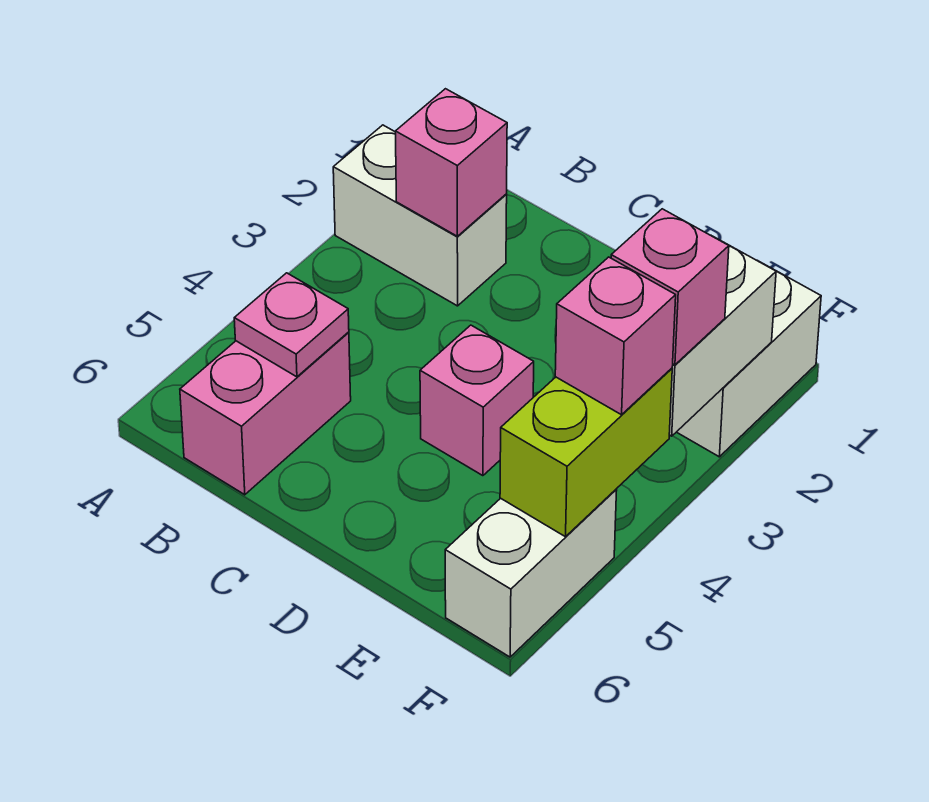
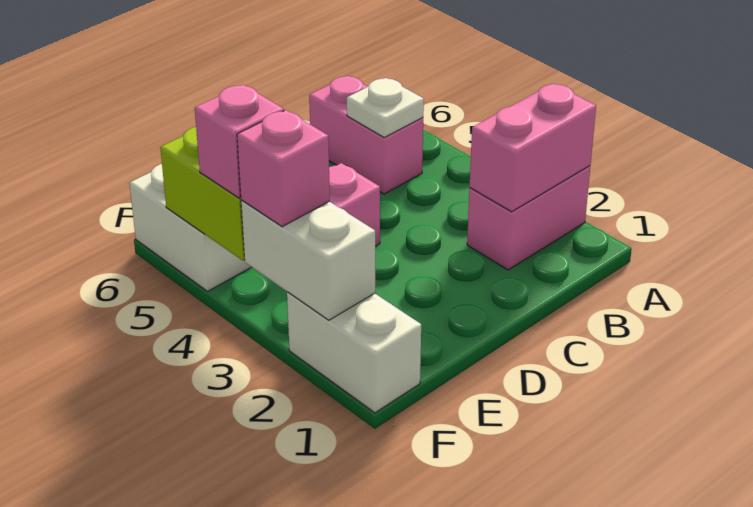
white brick A2:B2 level 1 -> pink brick A2:B2 level 1
pink brick B2 level 2 -> pink brick A2:B2 level 2
pink plate B5 level 2 -> white plate B5 level 2

